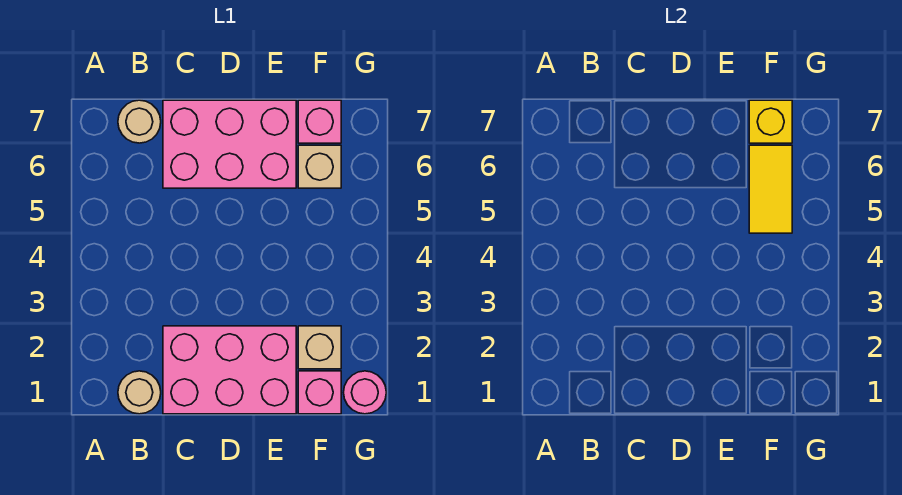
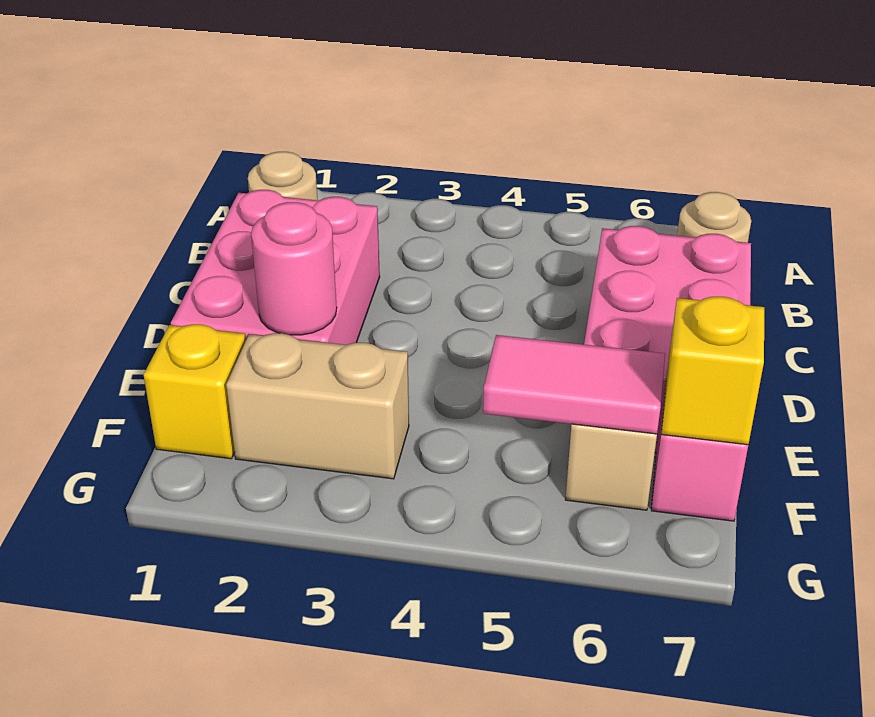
pink brick F1 level 1 -> yellow brick F1 level 1
tan brick F2 level 1 -> tan brick F2:F3 level 1
yellow tile F5:F6 level 2 -> pink tile F5:F6 level 2
pink round brick G1 level 1 -> pink round brick E2 level 2

